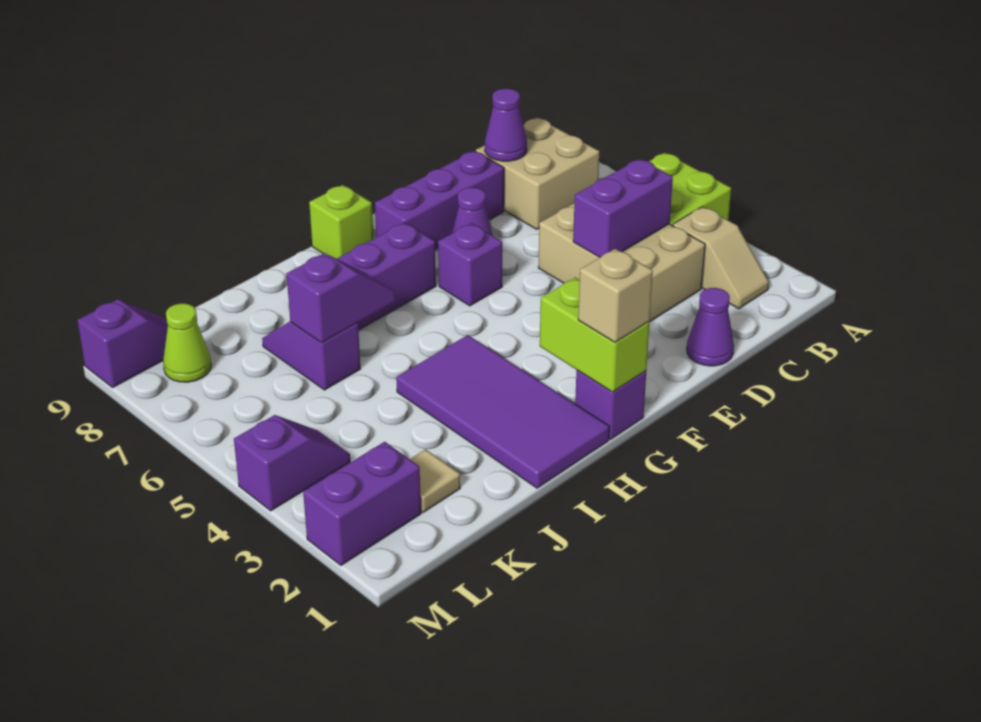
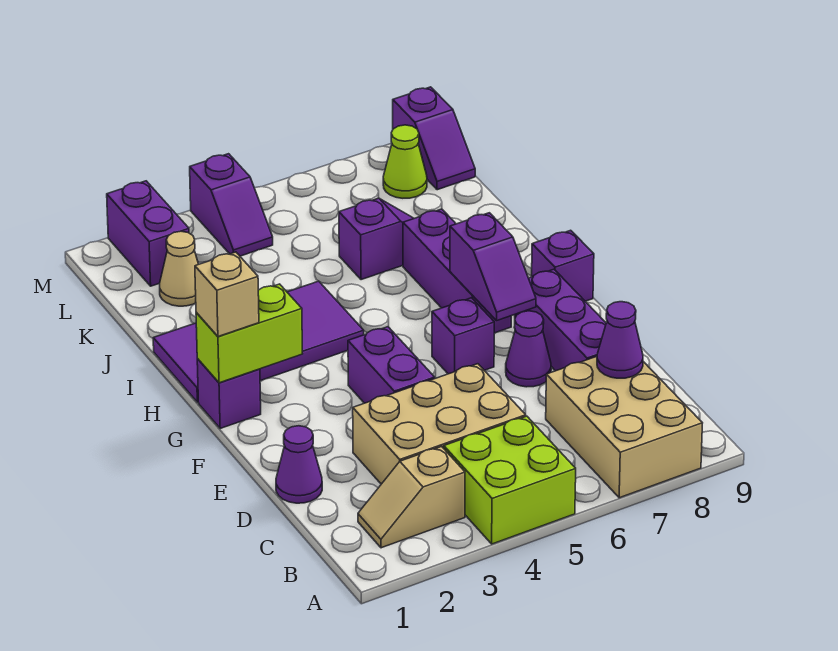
tan brick B7:C8 level 1 -> tan brick A7:C8 level 1
purple brick C4:D4 level 2 -> purple brick E4:F4 level 1
lime brick G9 level 1 -> purple brick G9 level 1
purple slope I6:J6 level 2 top J -> purple slope F7:G7 level 2 top G
tan tile K2 level 1 -> tan cone K2 level 1

